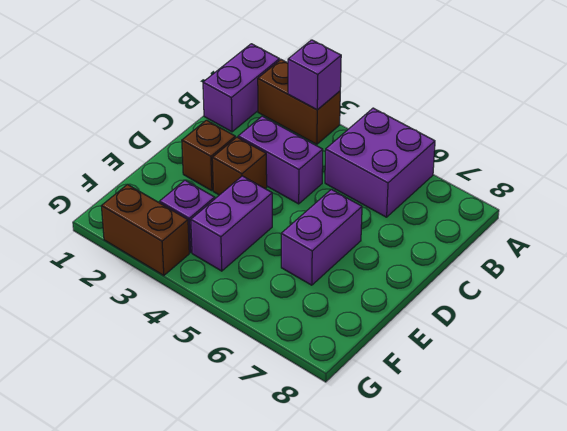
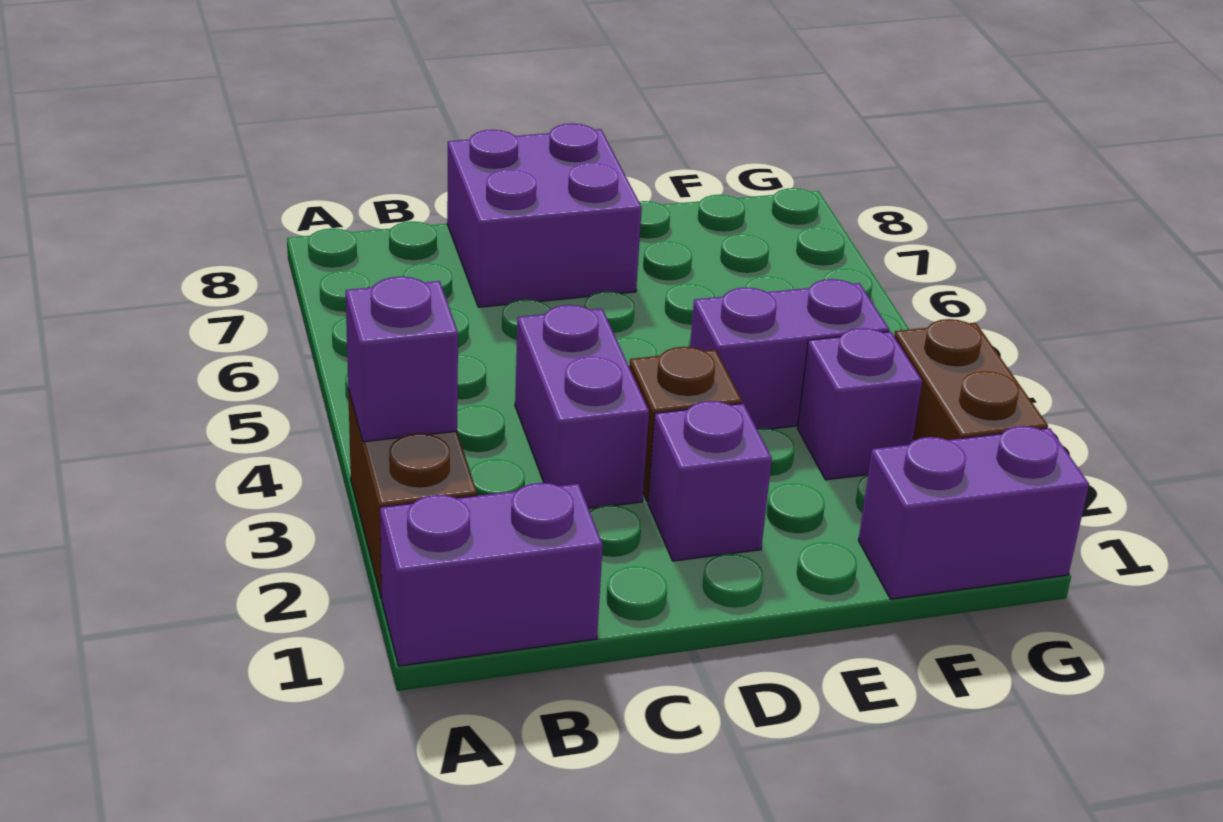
purple brick A5:B6 level 1 -> purple brick C7:D8 level 1
brown brick D2 level 1 -> purple brick D2 level 1
purple brick D6:E6 level 1 -> purple brick F1:G1 level 1

